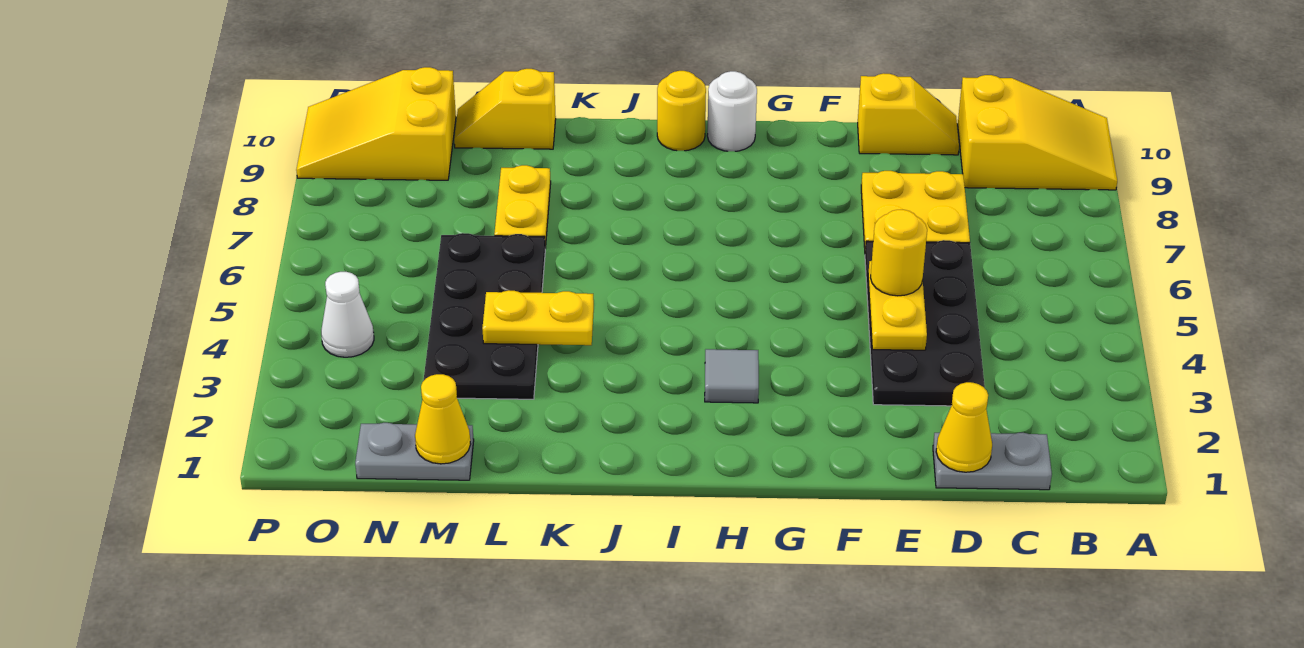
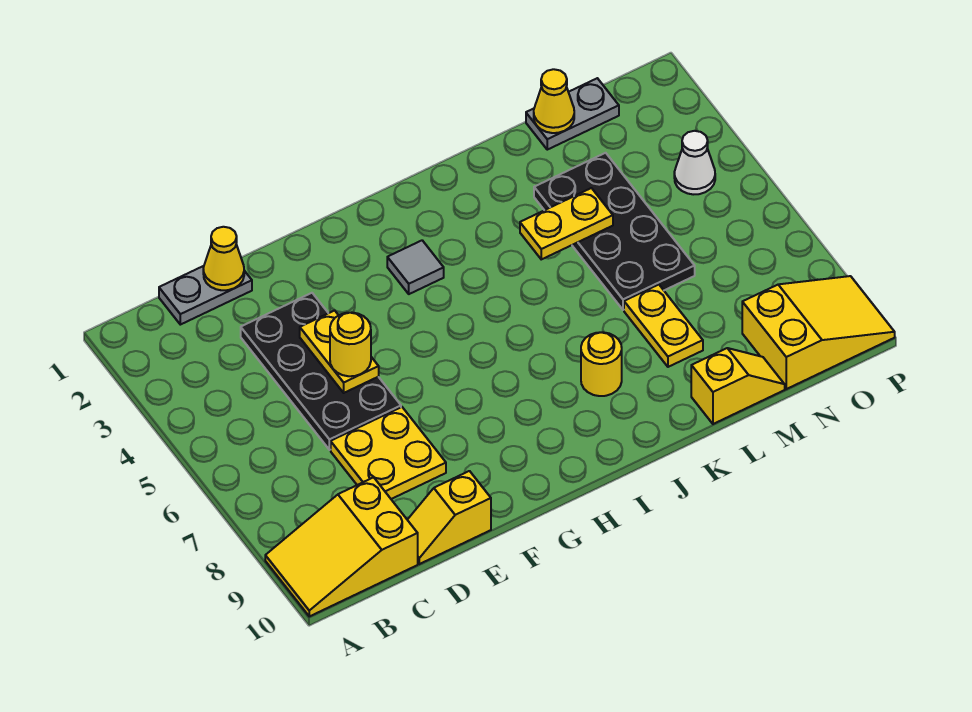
white round brick H10 level 1 -> none
yellow round brick I10 level 1 -> yellow round brick J8 level 1

